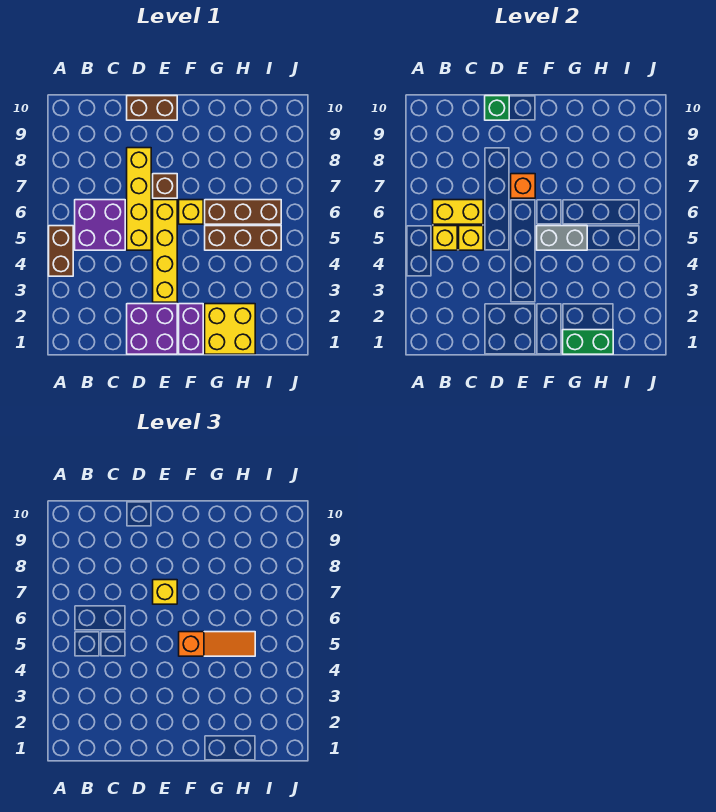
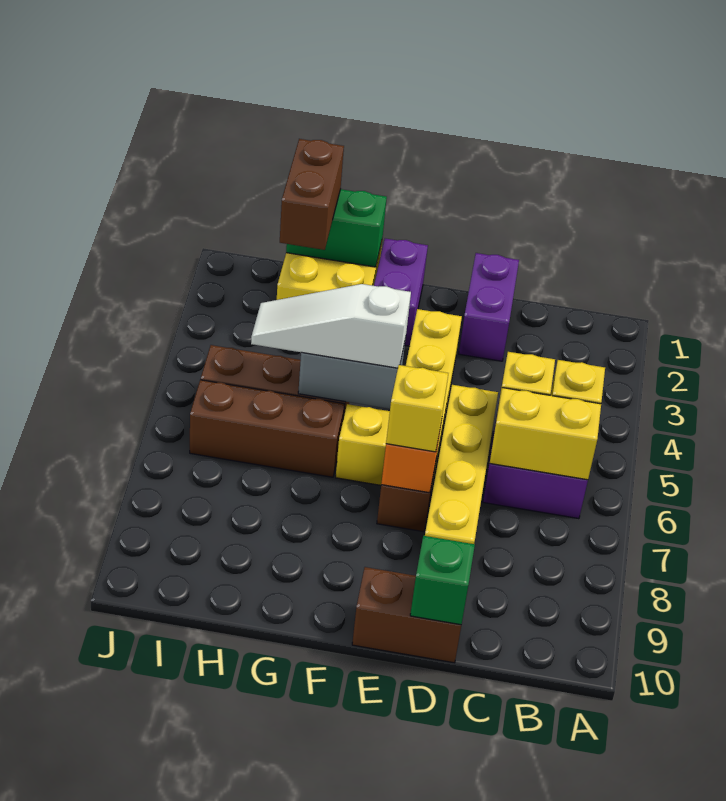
brown brick A4:A5 level 1 -> brown brick H1:H2 level 3
purple brick D1:E2 level 1 -> purple brick D1:D2 level 1
orange slope F5:H5 level 3 top F -> white slope F5:H5 level 3 top F

